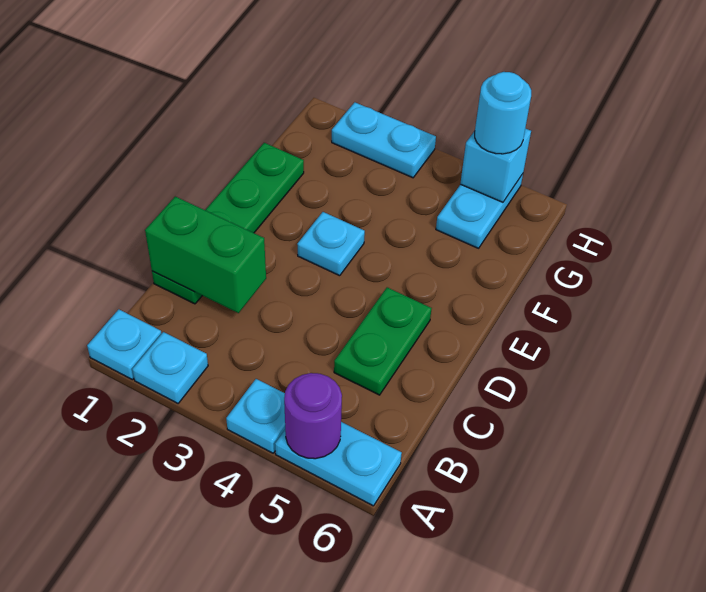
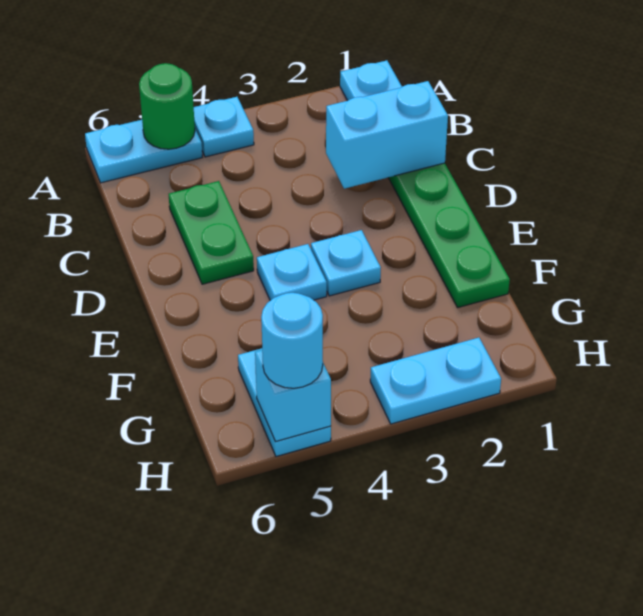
cyan plate A2 level 1 -> cyan plate E4 level 1
purple round brick A5 level 2 -> green round brick A5 level 2
green brick C1:C2 level 2 -> cyan brick C1:C2 level 2

